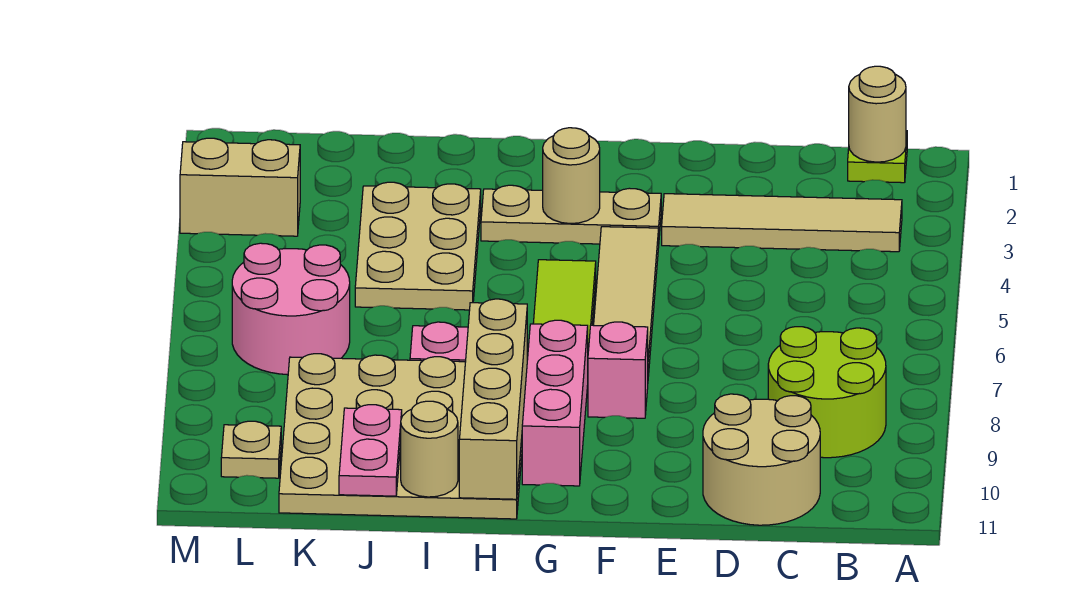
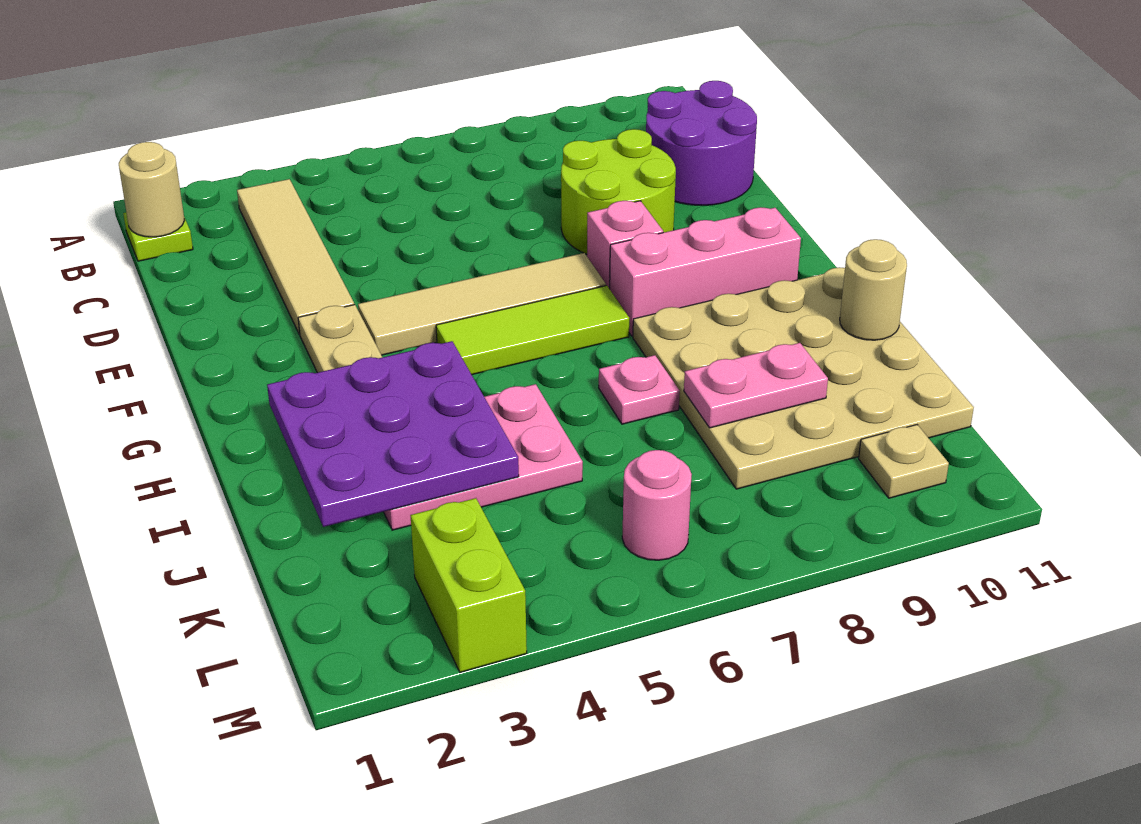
lime round brick B8:C9 level 1 -> lime round brick D8:E9 level 1
tan round brick C10:D11 level 1 -> purple round brick C10:D11 level 1
tan round brick G3 level 2 -> none
none -> purple plate H2:J4 level 2
tan brick H8:H11 level 2 -> none
tan plate I3:J5 level 1 -> pink plate I3:J5 level 1
pink plate J10:J11 level 2 -> pink plate J8:J9 level 2
pink round brick K6:L7 level 1 -> pink round brick L6 level 1
tan brick L3:M3 level 1 -> lime brick L3:M3 level 1

